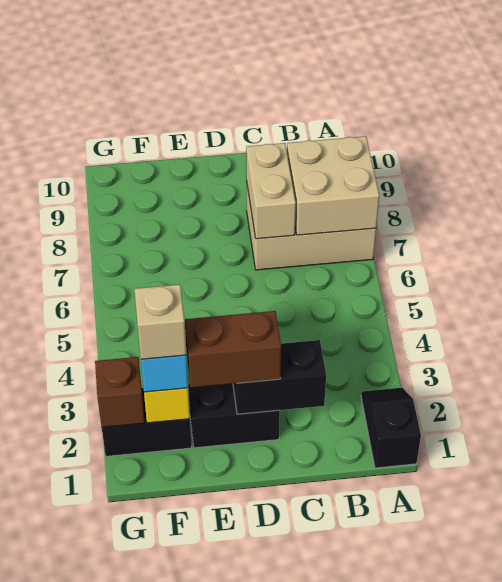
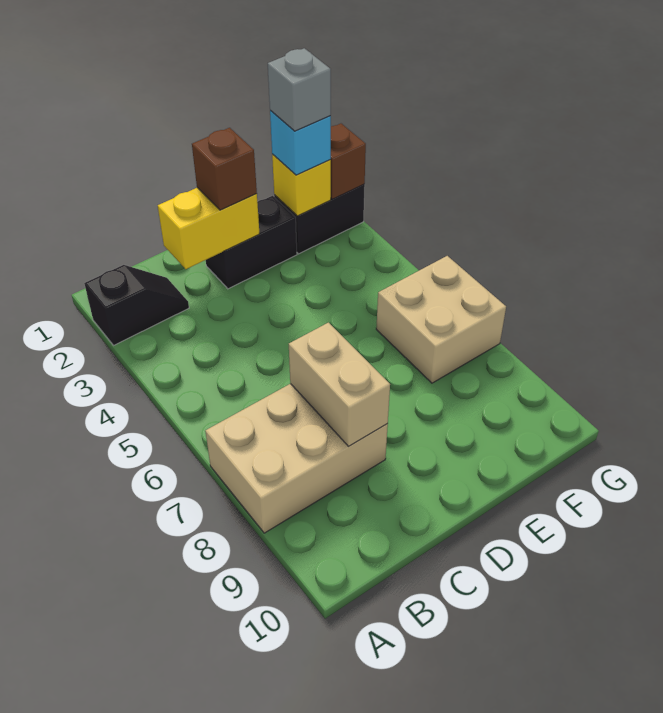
black slope A1:A2 level 1 top 1 -> black slope A2:B2 level 1 top A
tan brick A7:B8 level 2 -> tan brick F6:G7 level 1
black brick C2:D2 level 2 -> yellow brick C2:D2 level 2
brown brick D2:E2 level 3 -> brown brick D2 level 3
tan brick F2 level 4 -> grey brick F2 level 4

